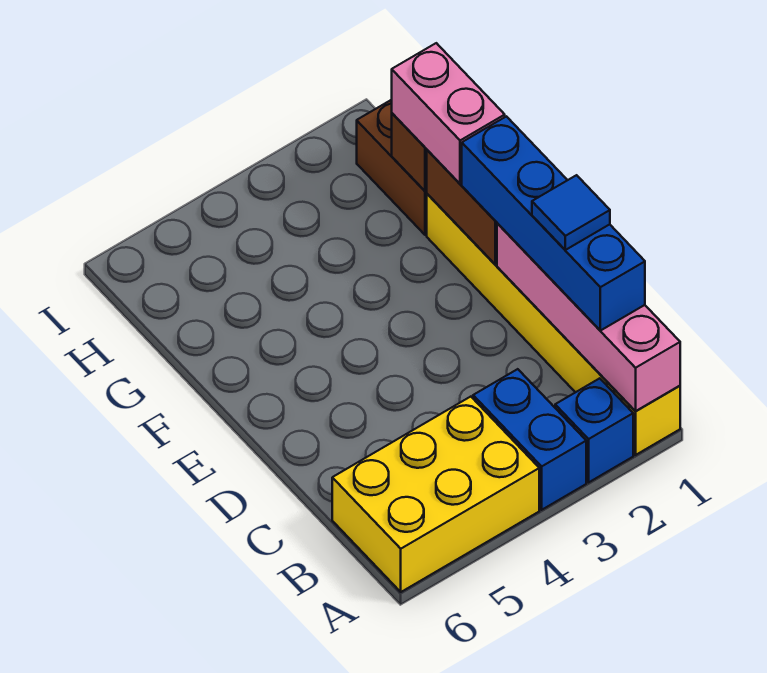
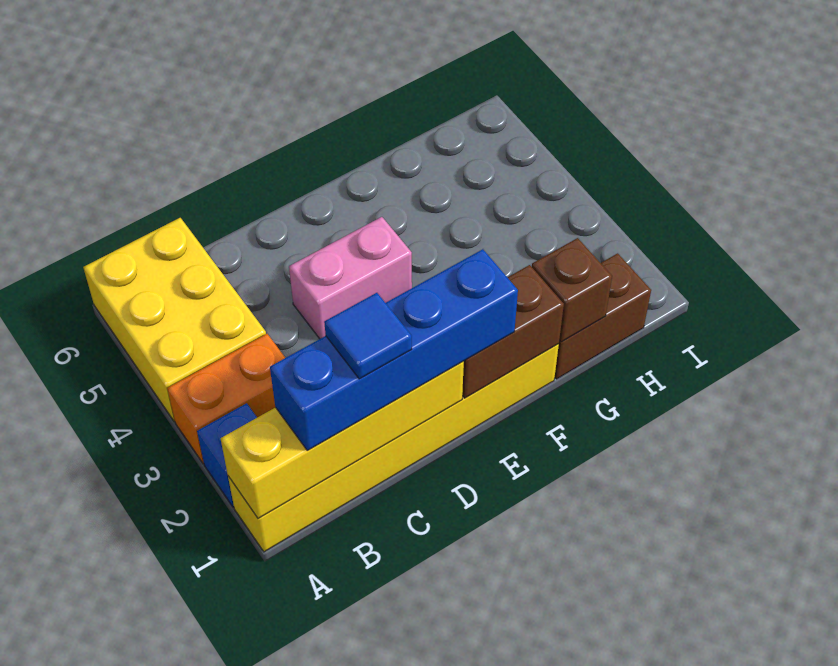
pink brick A1:D1 level 2 -> yellow brick A1:D1 level 2
blue brick A3:B3 level 1 -> orange brick A3:B3 level 1
pink brick F1:G1 level 3 -> pink brick D4:E4 level 1

